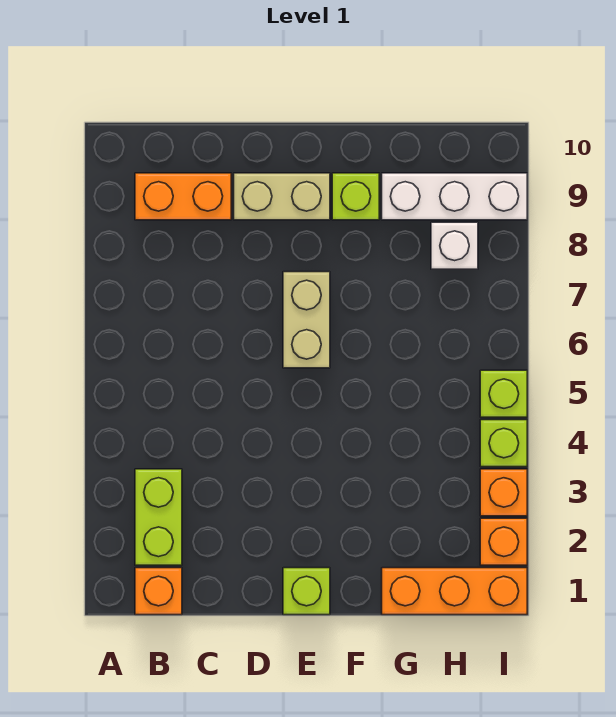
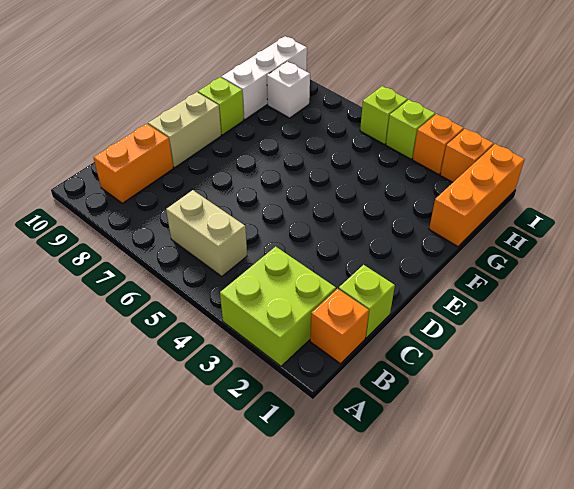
lime brick B2:B3 level 1 -> lime brick A2:B3 level 1
lime brick E1 level 1 -> lime brick C1 level 1
tan brick E6:E7 level 1 -> tan brick B5:B6 level 1

